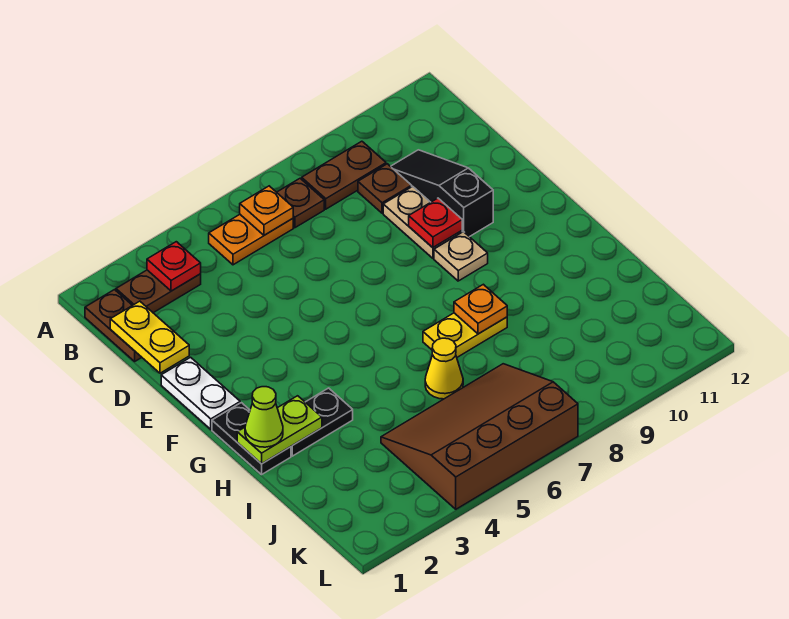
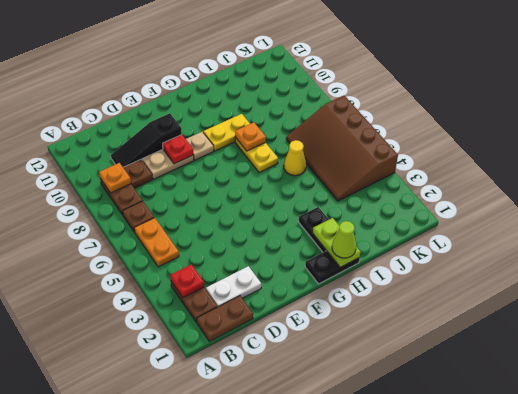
orange plate B6 level 2 -> orange plate B9 level 2
yellow plate C1:D1 level 2 -> yellow plate G9:H9 level 1
white plate E1:F1 level 1 -> white plate C2:D2 level 1

